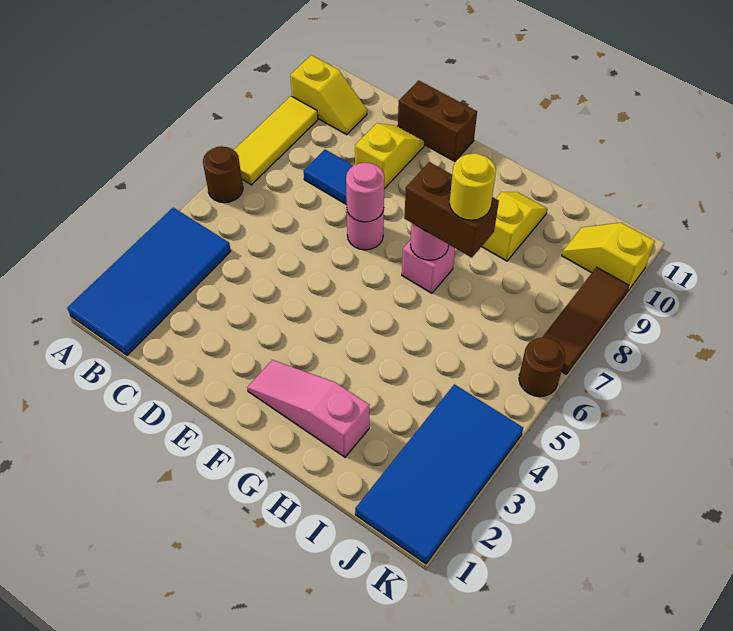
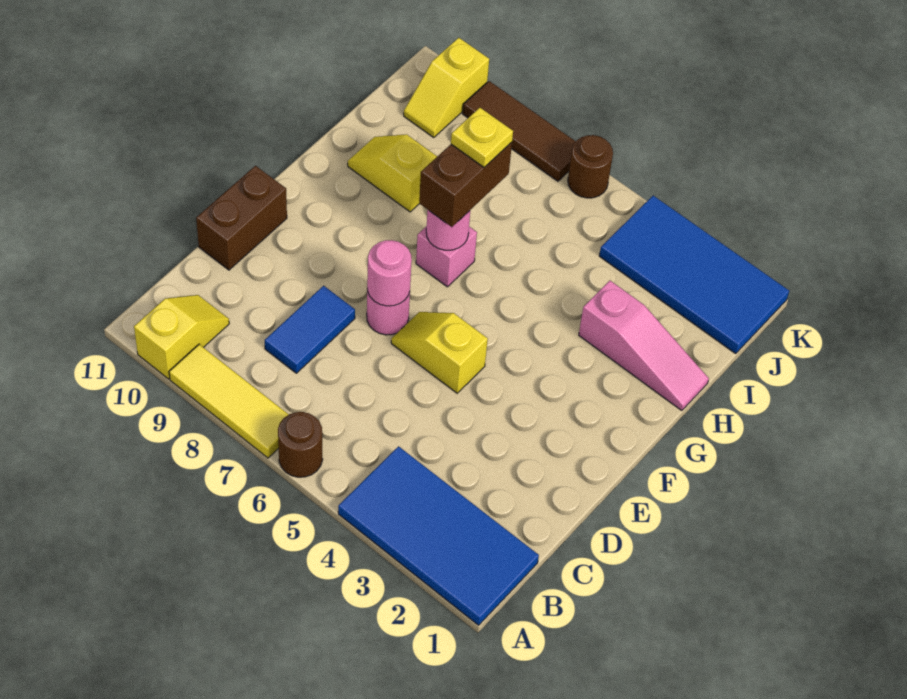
yellow slope D9:D10 level 1 top 9 -> yellow slope E5:E6 level 1 top 5
pink slope F2:H2 level 1 top H -> pink slope H1:H3 level 1 top 3
yellow round brick H7 level 4 -> yellow plate H7 level 4

